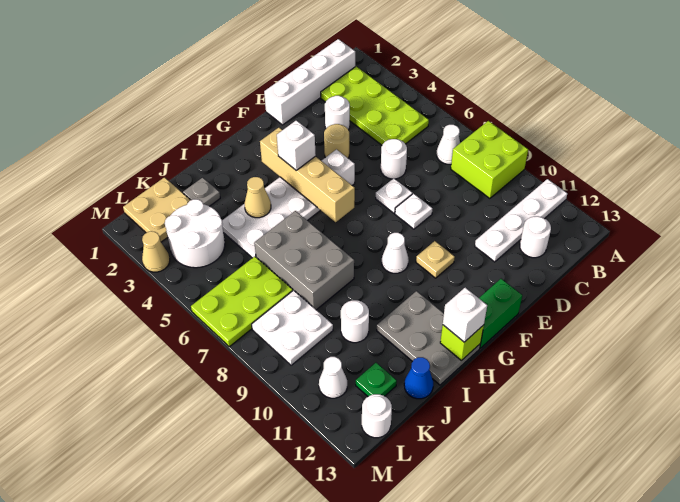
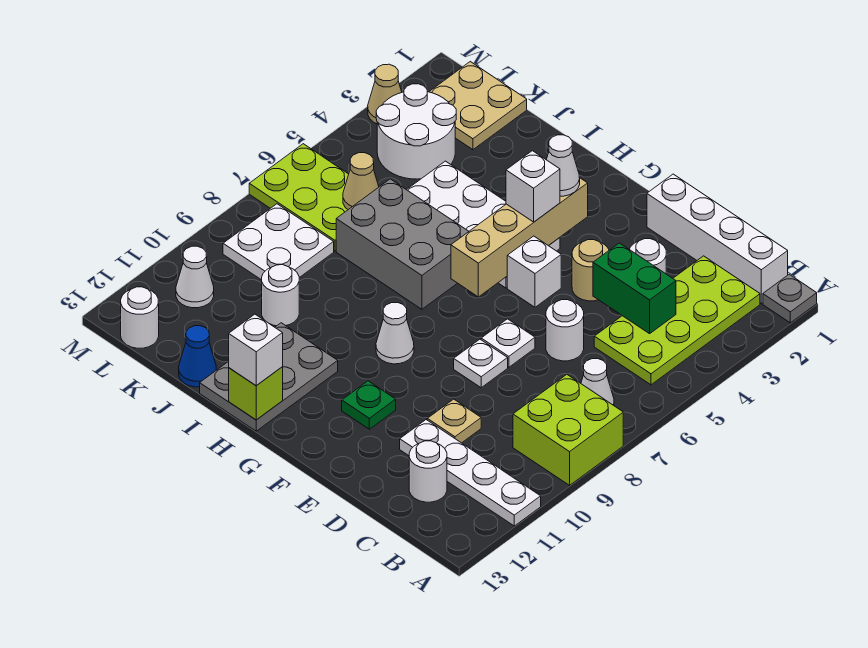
tan plate F10 level 1 -> tan plate D10 level 1
green brick F13:G13 level 1 -> green brick C4:D4 level 2
none -> white cone G3 level 3
tan cone I4 level 2 -> tan cone K6 level 2
grey brick I6:J8 level 1 -> grey brick H6:J7 level 1
grey plate J2 level 1 -> grey plate A1 level 1
green plate K12 level 1 -> green plate F11 level 1

